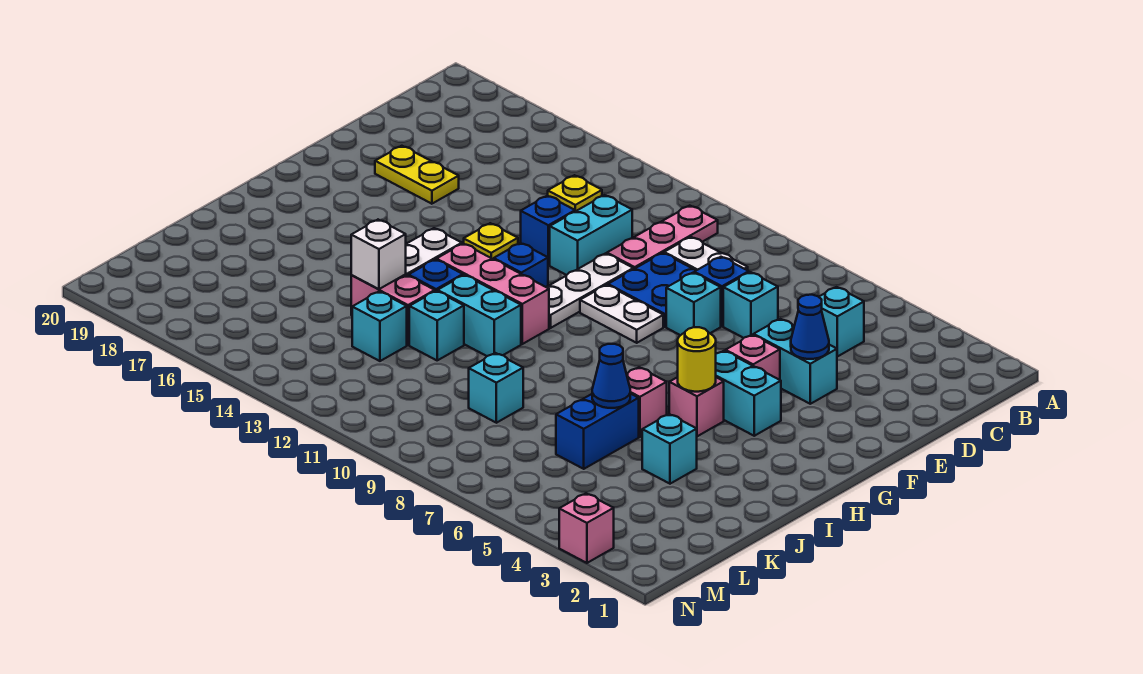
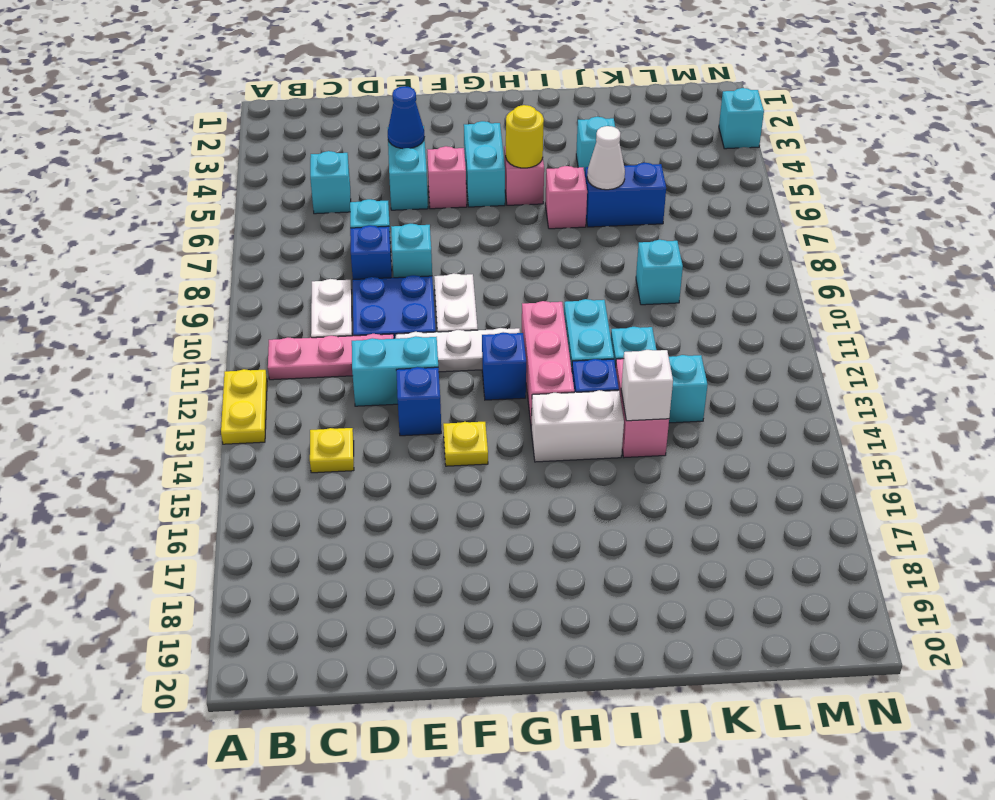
yellow plate E17:E18 level 1 -> yellow plate A12:A13 level 1
blue cone J6 level 2 -> white cone J6 level 2
pink brick N3 level 1 -> cyan brick N3 level 1

